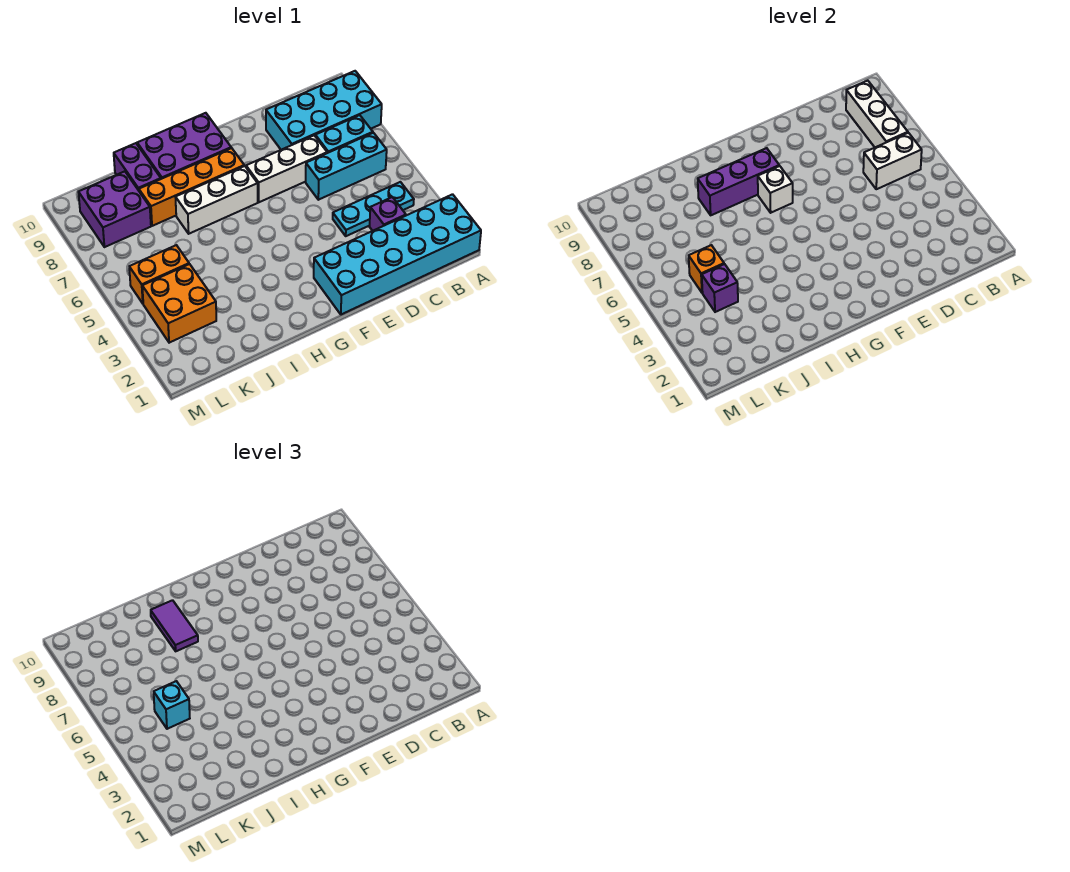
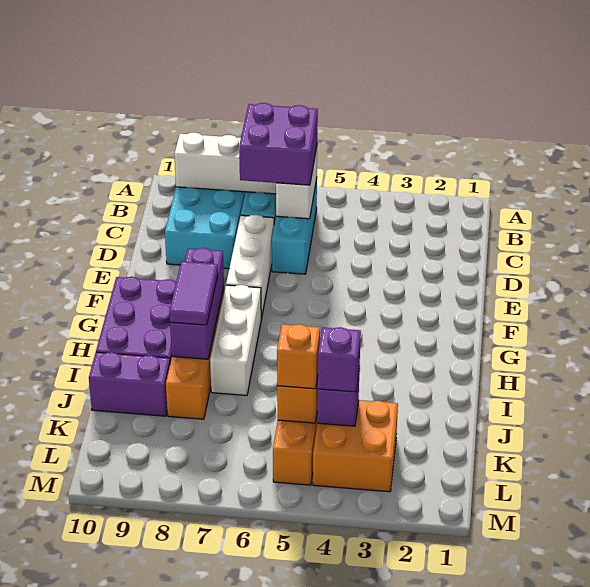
cyan brick A1:F2 level 1 -> none
cyan plate B4:D4 level 1 -> none
purple brick C3 level 1 -> purple brick K4 level 3
white brick G7 level 2 -> none
purple tile I8:I9 level 3 -> purple tile H8:I8 level 3
cyan brick K5 level 3 -> orange brick K5 level 3
purple brick K8:L9 level 1 -> purple brick B6:C7 level 3

